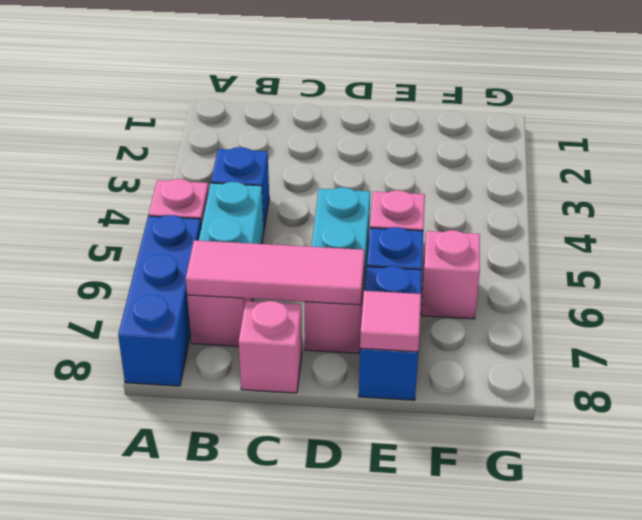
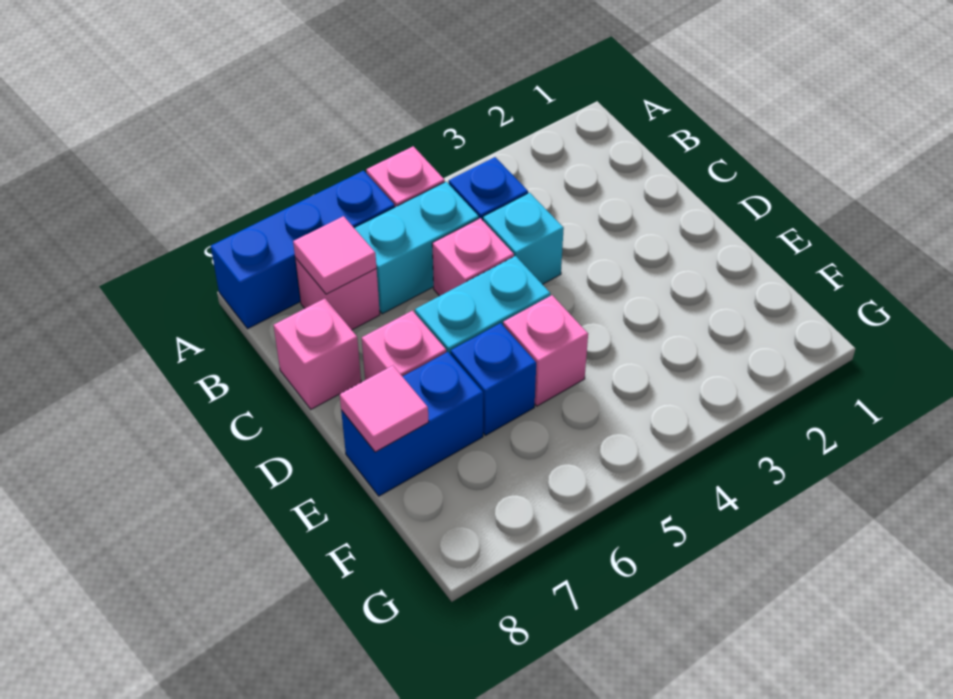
pink tile B7:D7 level 2 -> pink tile B7 level 2
none -> cyan brick C4 level 1
pink brick F6 level 1 -> pink brick C5 level 1

